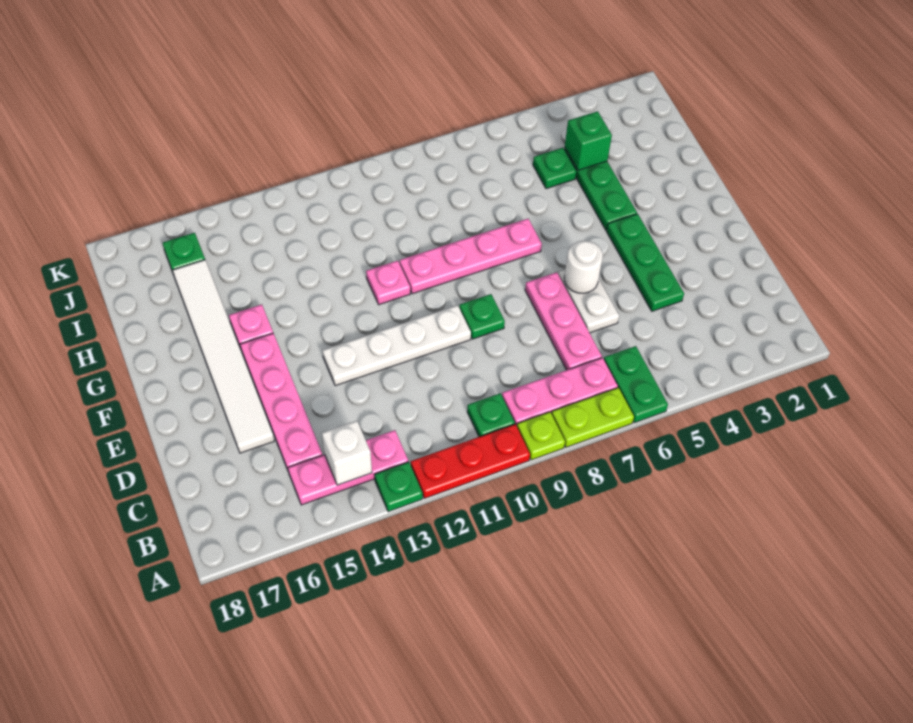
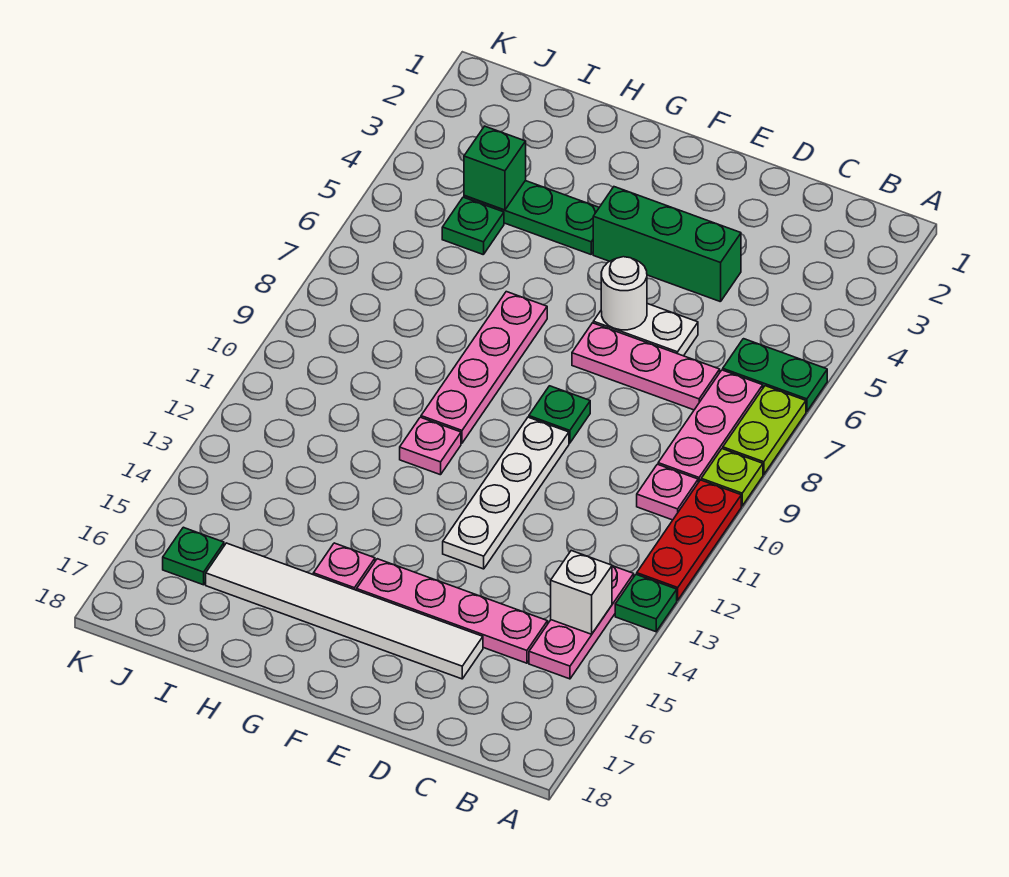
green plate B10 level 1 -> pink plate B10 level 1
green plate D4:F4 level 1 -> green brick D4:F4 level 1

